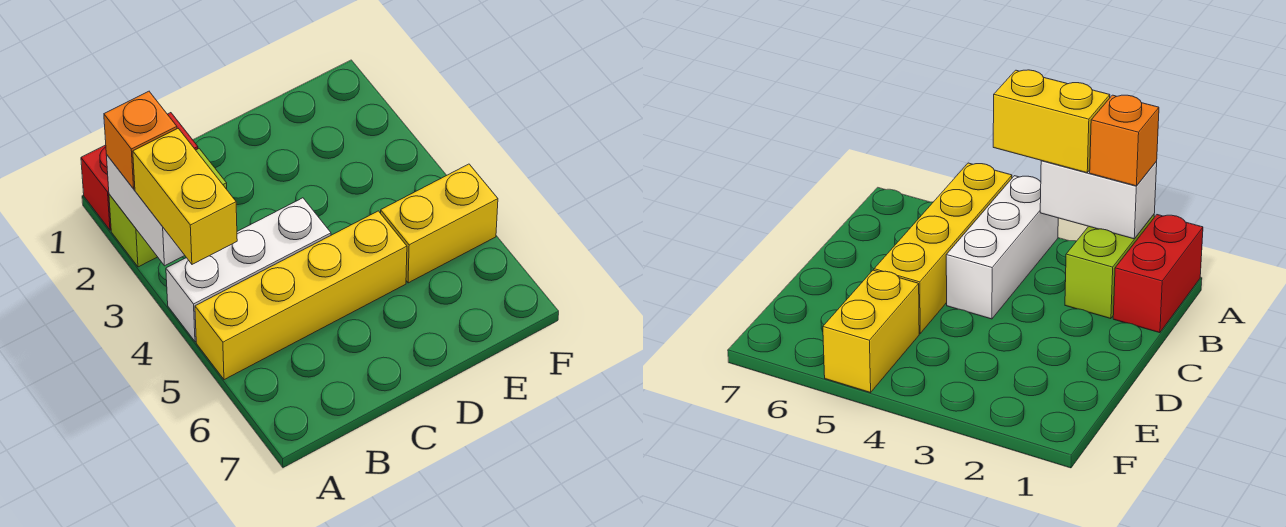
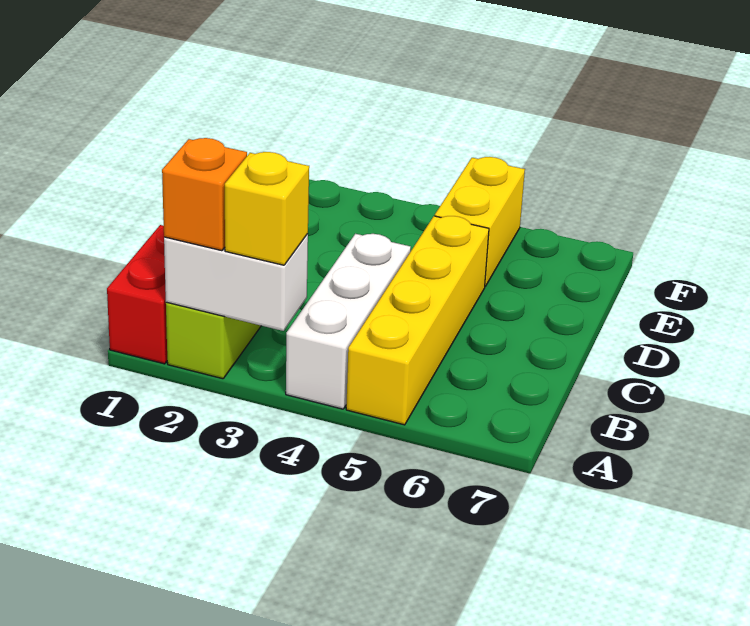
yellow brick A3:A4 level 3 -> yellow brick A3 level 3

